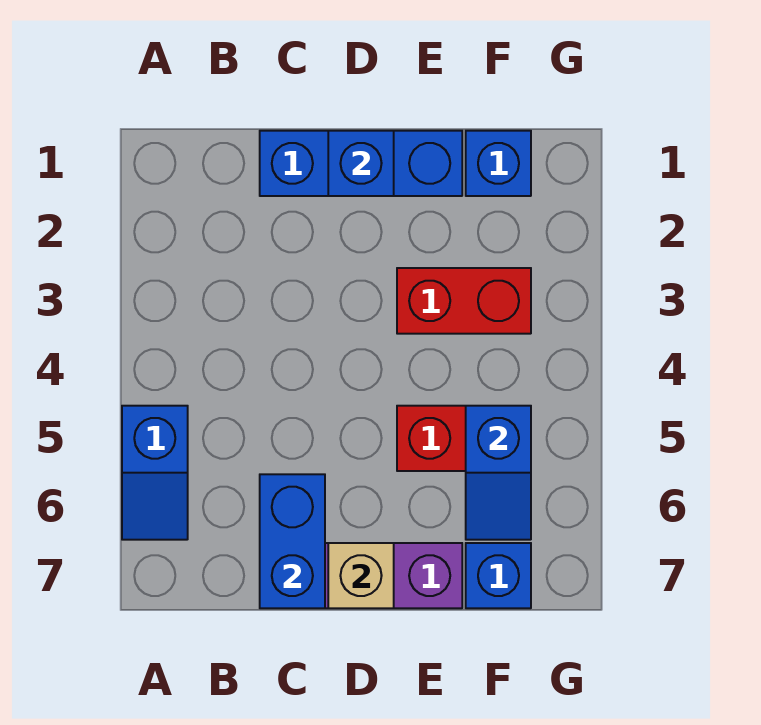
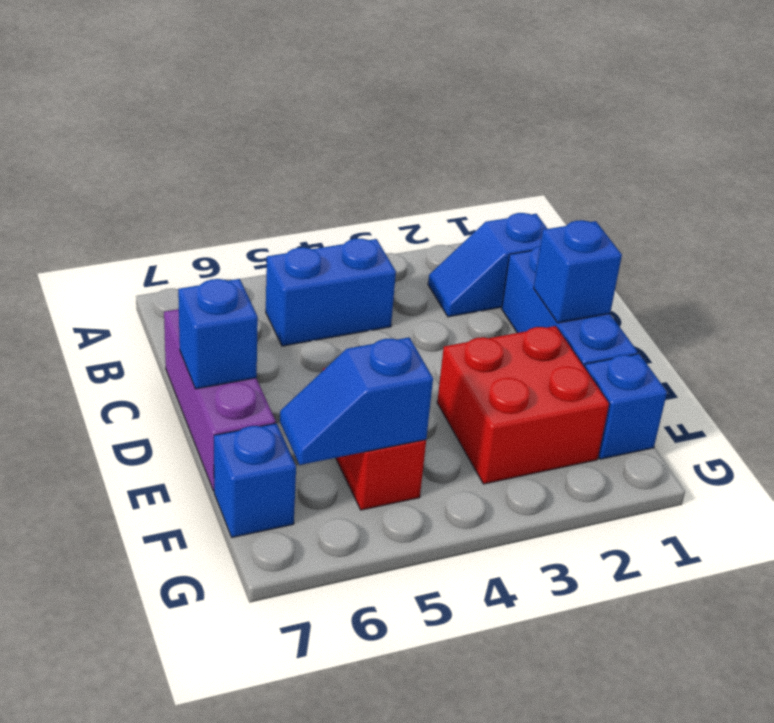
blue slope A5:A6 level 1 top 5 -> blue slope B1:B2 level 1 top 1
blue brick C6:C7 level 2 -> blue brick B4:B5 level 1
tan brick D7 level 2 -> blue brick D7 level 2
red brick E3:F3 level 1 -> red brick E2:F3 level 1

